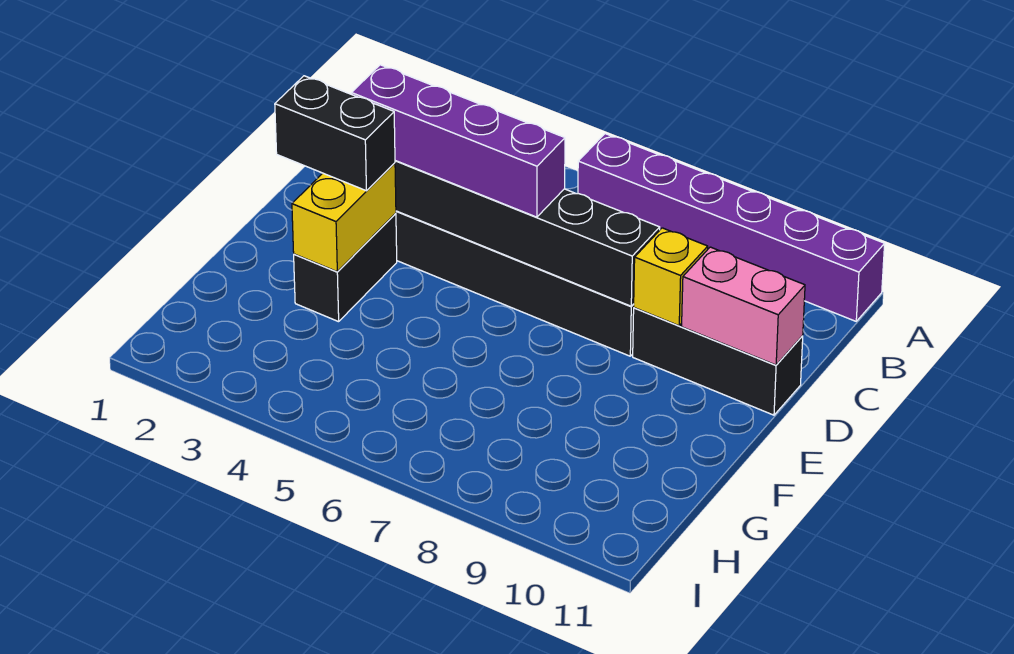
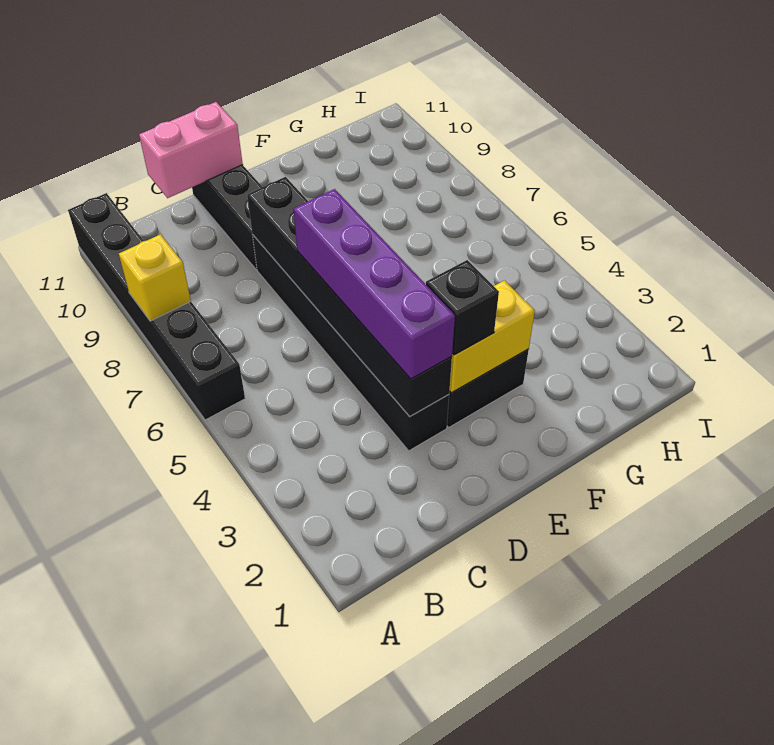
purple brick A6:A11 level 1 -> black brick A6:A11 level 1
yellow brick D9 level 2 -> yellow brick A8 level 2
pink brick D10:D11 level 2 -> pink brick C11:D11 level 2
black brick E2:E3 level 3 -> black brick E3 level 3

